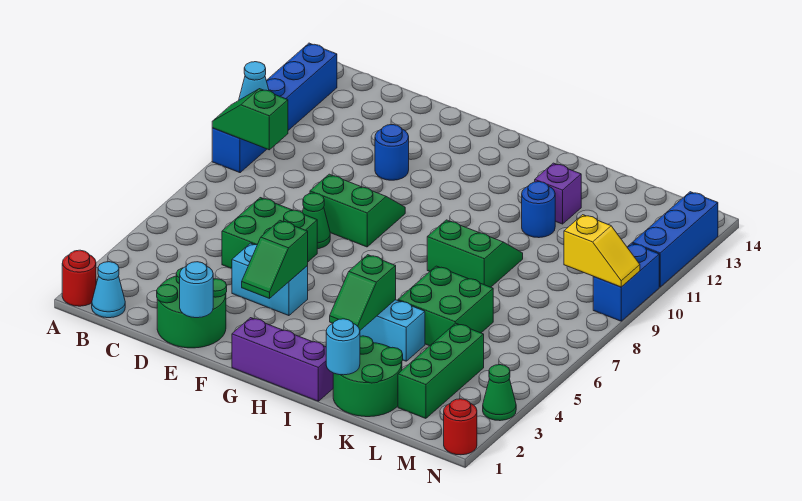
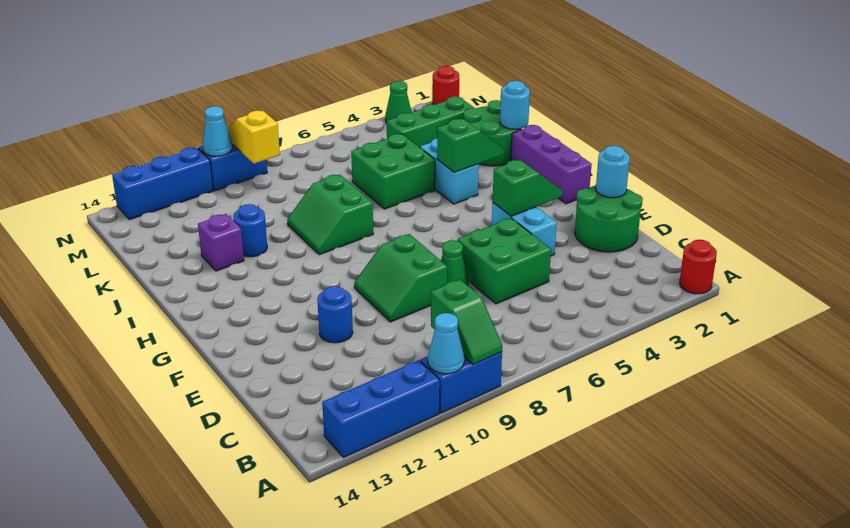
cyan cone B1 level 1 -> cyan cone N10 level 2

